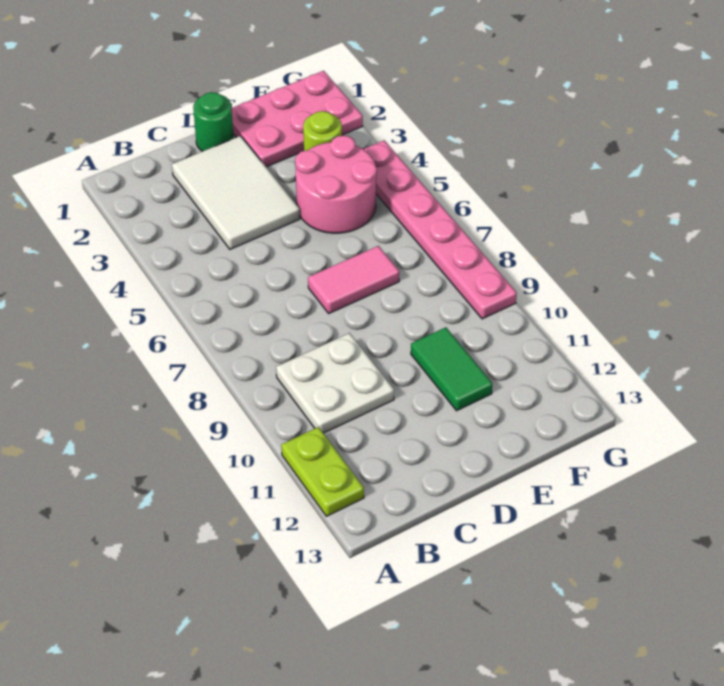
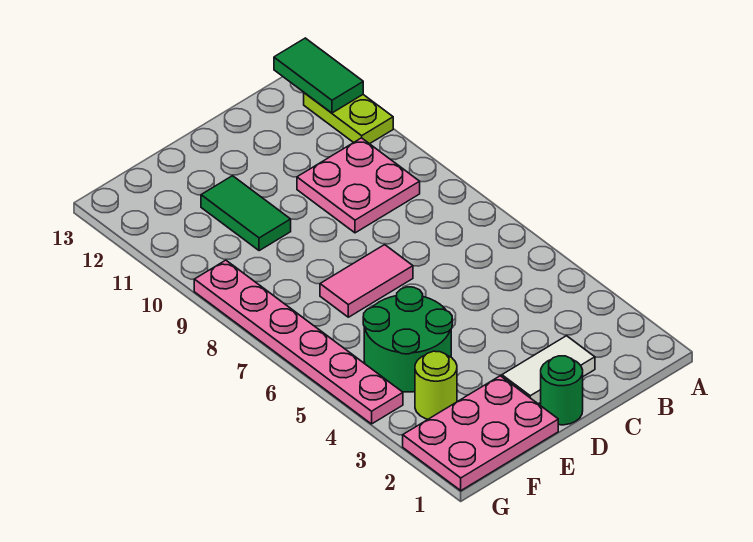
none -> green tile A12:A13 level 2
white plate B9:C10 level 1 -> pink plate B9:C10 level 1
white tile C2:D4 level 1 -> white tile C2:D2 level 1
pink round brick E4:F5 level 1 -> green round brick E4:F5 level 1

